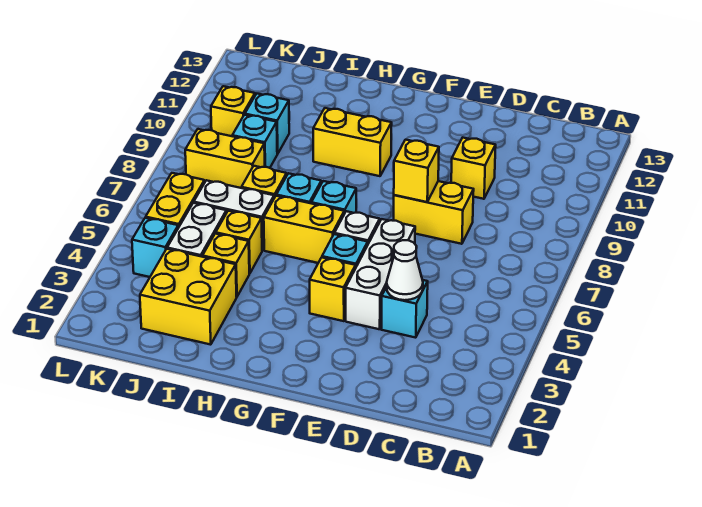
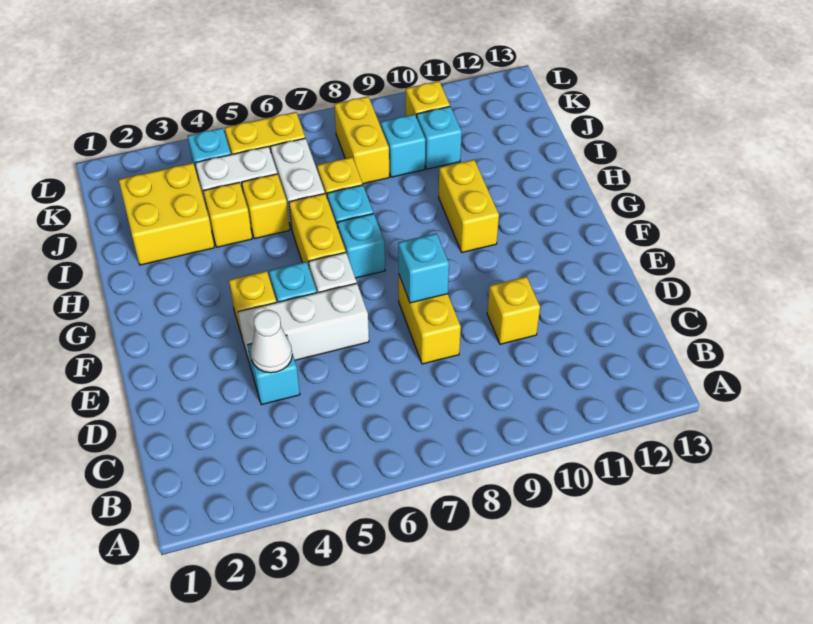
yellow brick E8 level 2 -> cyan brick E8 level 2

